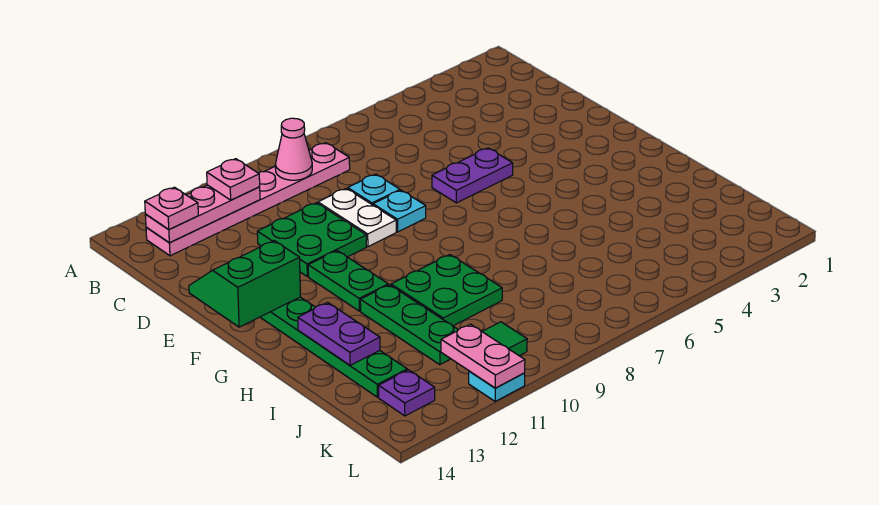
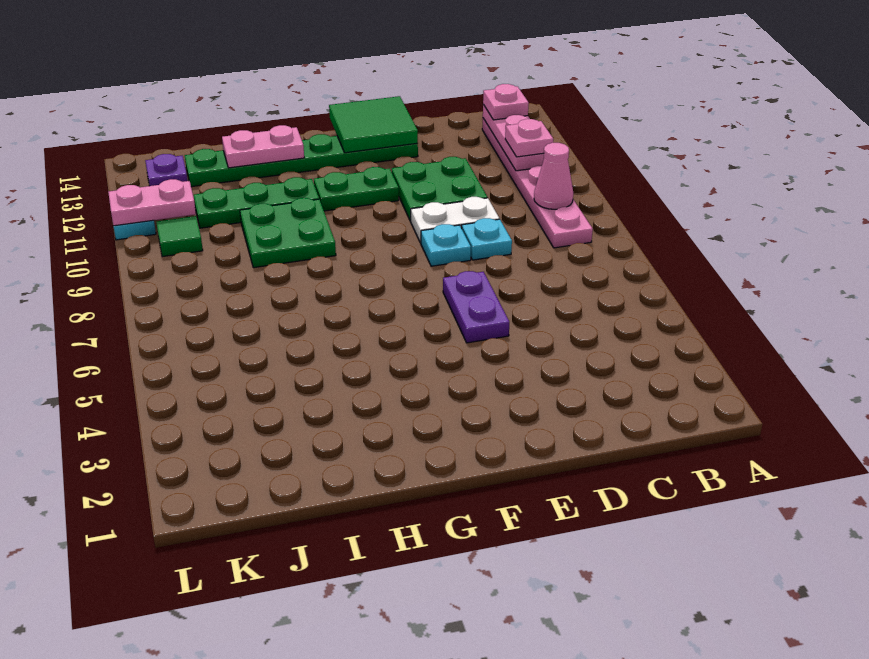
green slope E13:F14 level 2 top F -> green tile E13:F14 level 2
purple plate H13:I13 level 2 -> pink plate H13:I13 level 2

